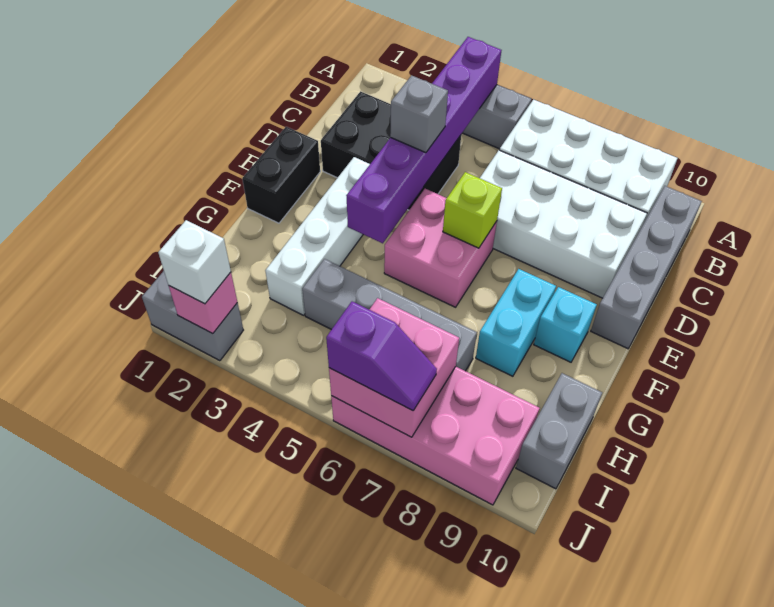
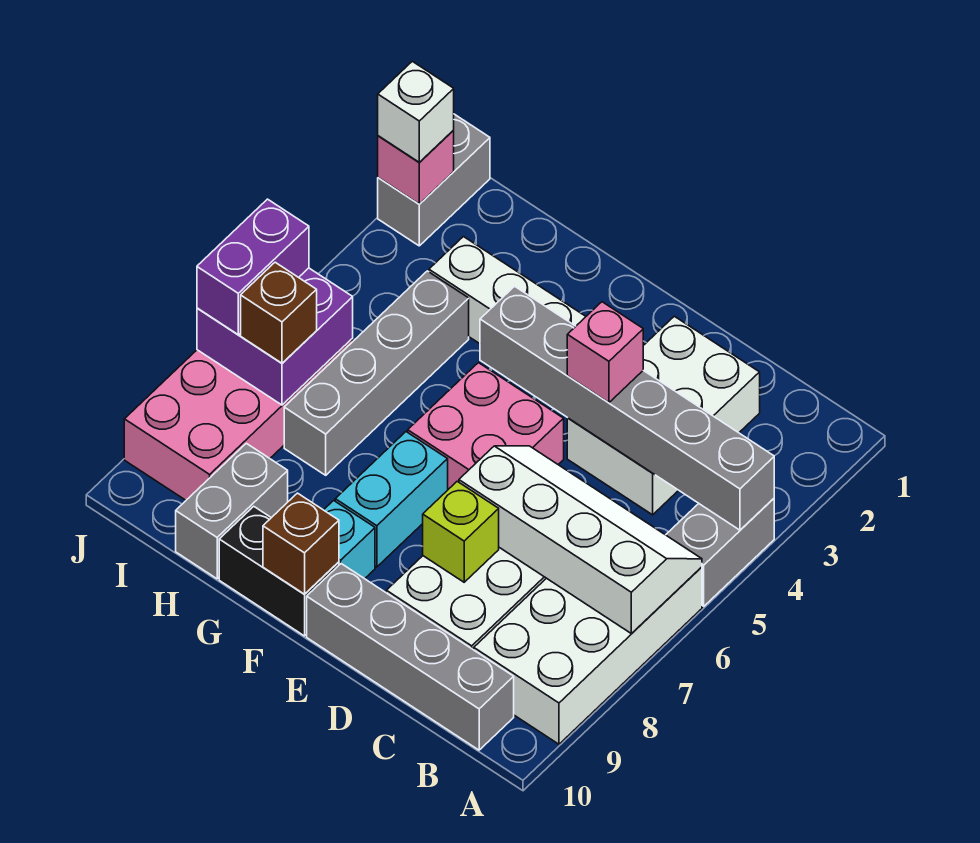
purple brick A4:F4 level 2 -> grey brick A4:F4 level 2
none -> white slope A6:D7 level 2 top 7
black brick C2:D4 level 1 -> white brick C2:D4 level 1
grey brick D4 level 3 -> pink brick D4 level 3
black brick E1:F1 level 1 -> black brick F10:G10 level 1
lime brick E6 level 2 -> lime brick D8 level 2
cyan brick F8:G8 level 1 -> cyan brick F7:F8 level 1
none -> brown brick F10 level 2
grey brick H10:I10 level 1 -> grey brick H9:H10 level 1
pink brick I6:J7 level 2 -> purple brick I6:J7 level 2
none -> brown brick I7 level 3
purple slope J6:J7 level 3 top 6 -> purple brick J6:J7 level 3

